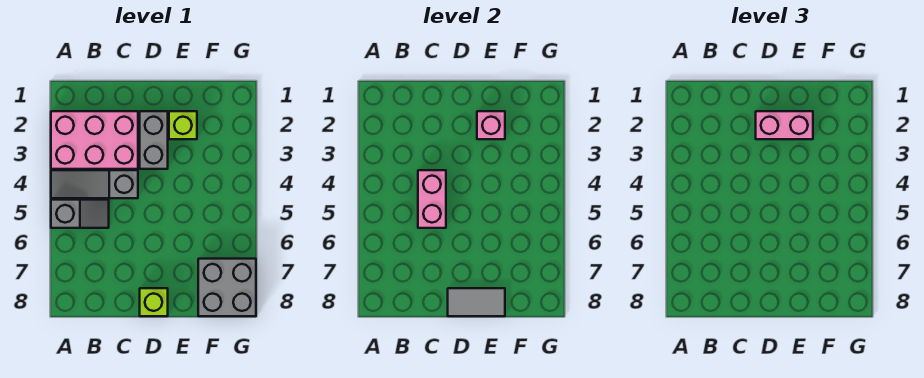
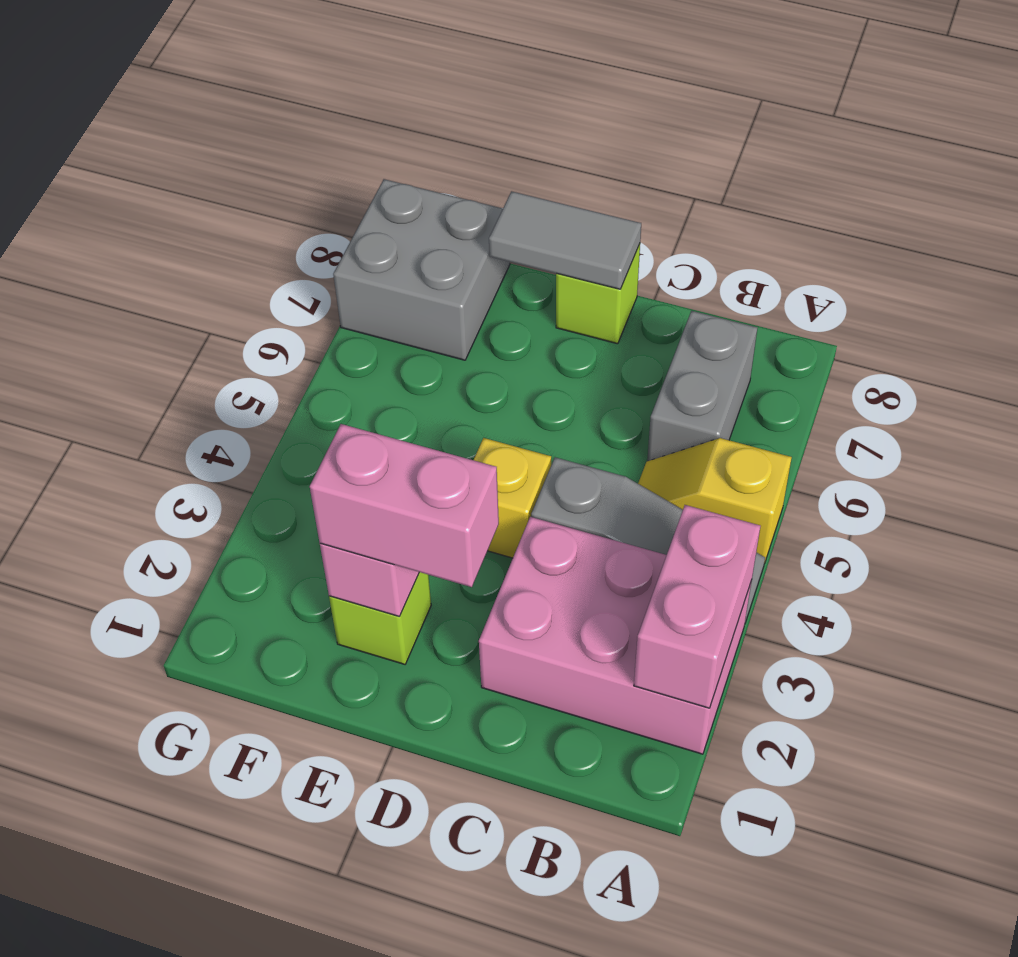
grey slope A5:B5 level 1 top A -> yellow slope A5:B5 level 1 top A
pink brick C4:C5 level 2 -> pink brick A2:A3 level 2
grey brick D2:D3 level 1 -> grey brick B6:B7 level 1
none -> yellow brick D4 level 1

